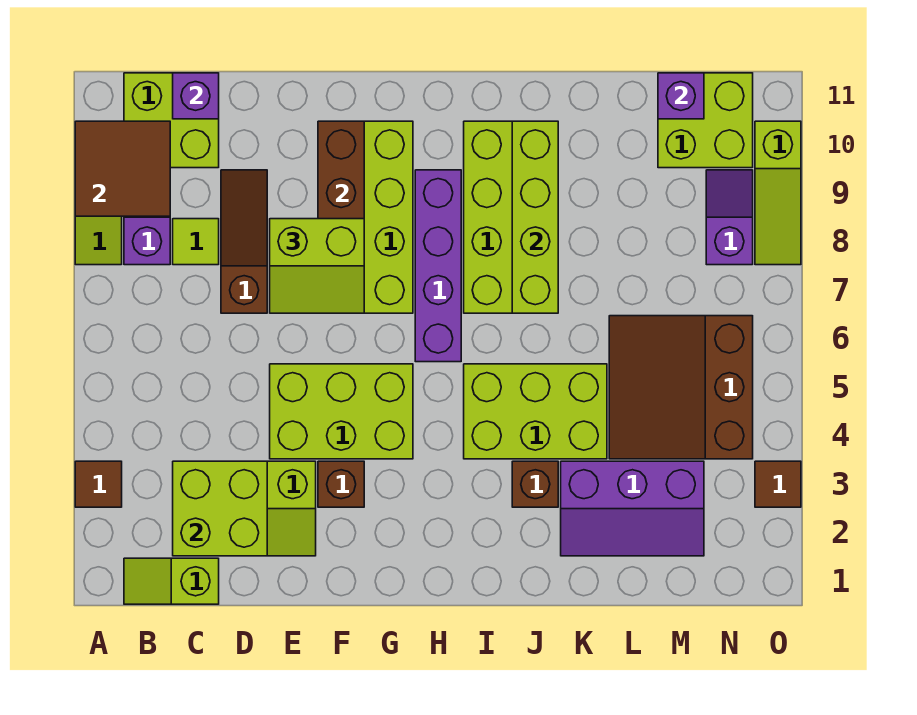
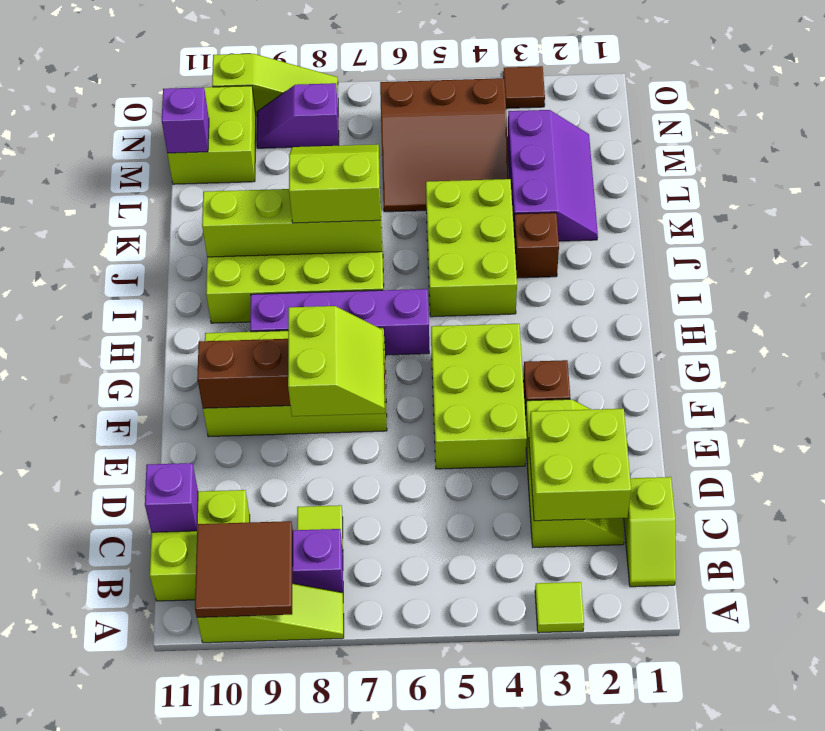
brown tile A3 level 1 -> lime tile A3 level 1
brown slope D7:D9 level 1 top 7 -> none
none -> lime slope J7:K8 level 3 top J

